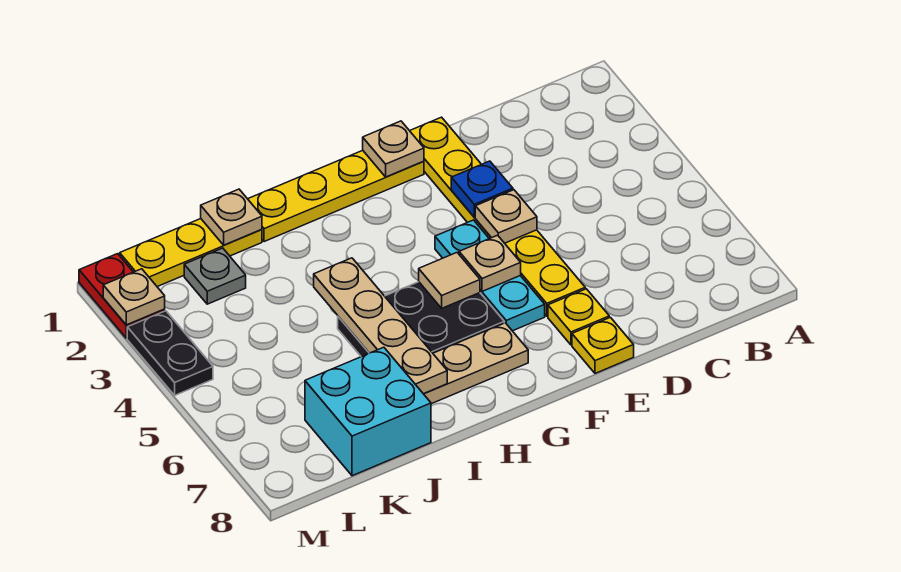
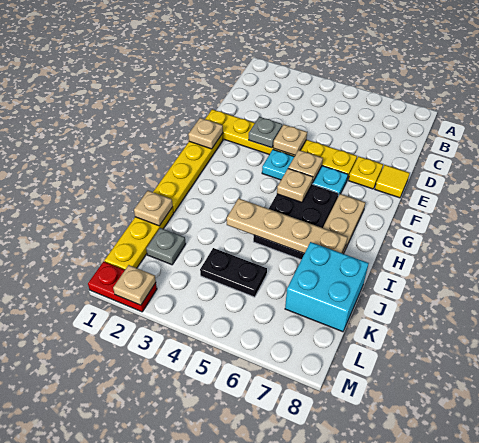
blue plate E3 level 2 -> grey plate E3 level 2
yellow plate E8 level 1 -> yellow tile E8 level 1
tan tile G5 level 2 -> tan plate G5 level 2
black plate M3:M4 level 1 -> black plate K4:K5 level 1

